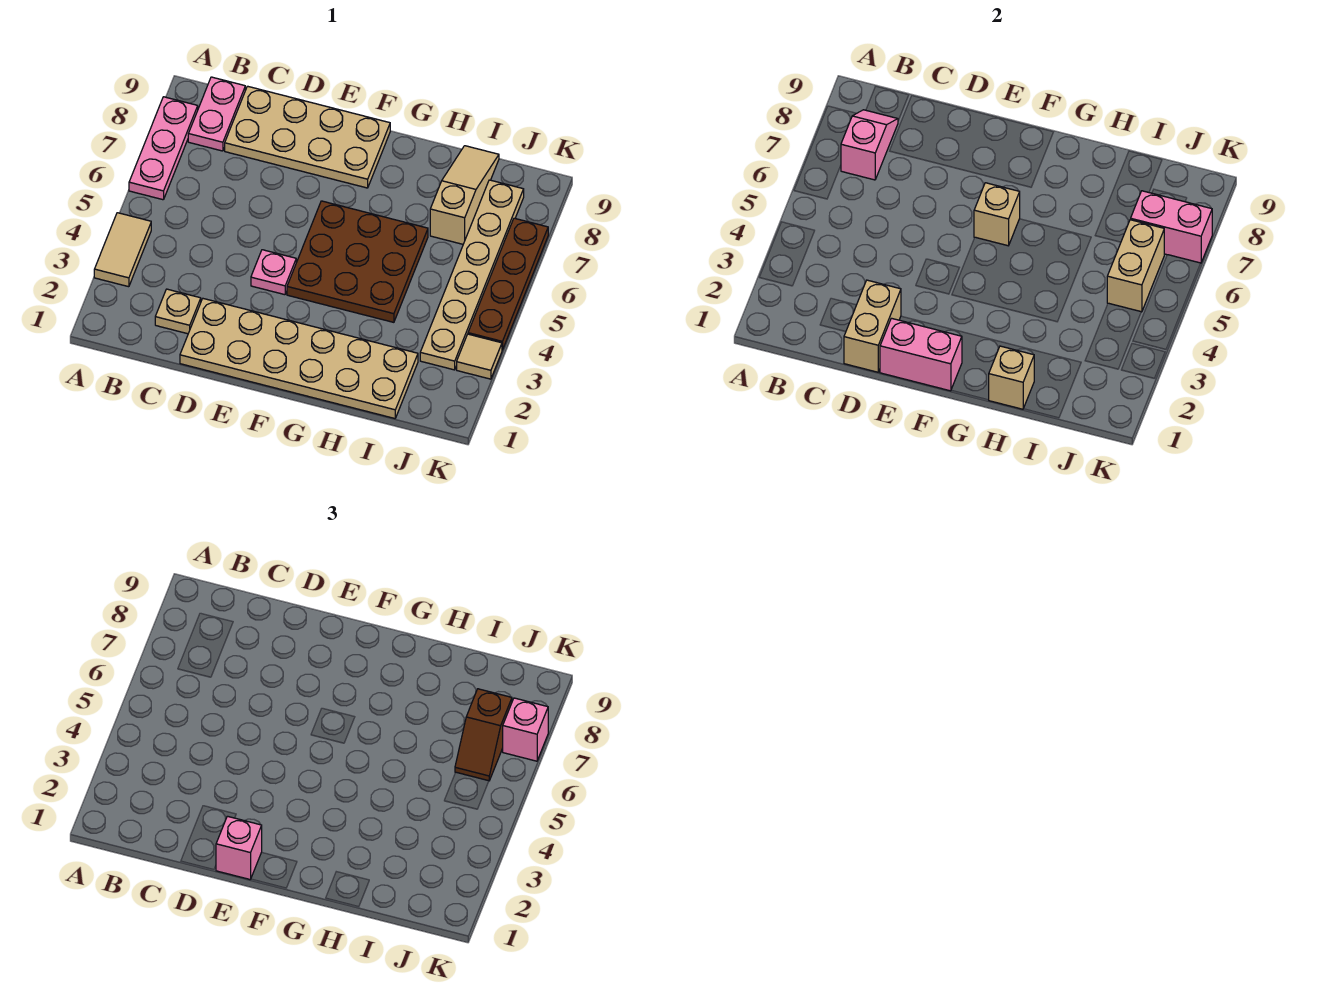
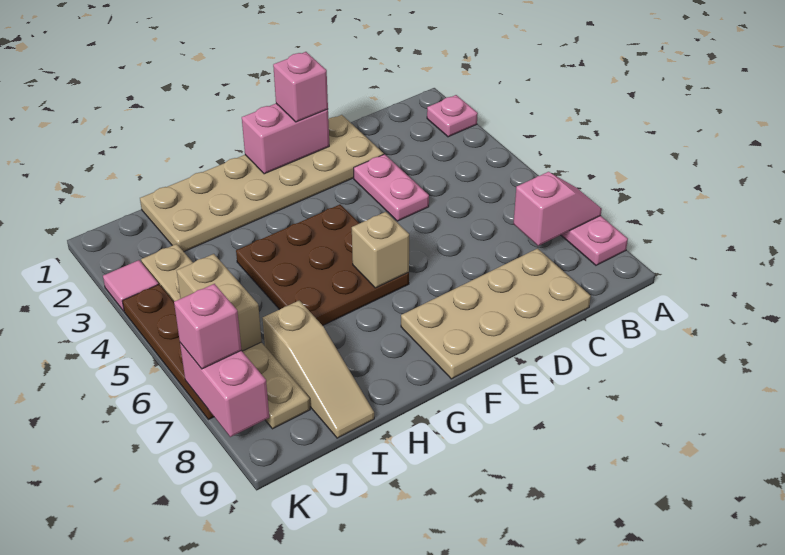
tan tile A3:A4 level 1 -> none
pink slope B7:B8 level 2 top 7 -> pink slope A7:B7 level 2 top B
pink plate B8:B9 level 1 -> pink plate D3:D4 level 1
tan plate C2 level 1 -> none
tan brick D1:D2 level 2 -> none
pink plate E4 level 1 -> pink plate A2 level 1
tan brick H1 level 2 -> none
brown slope J6:J7 level 3 top 7 -> none
pink brick J7:K7 level 2 -> pink brick K7:K8 level 2
tan tile K3 level 1 -> pink tile K3 level 1

